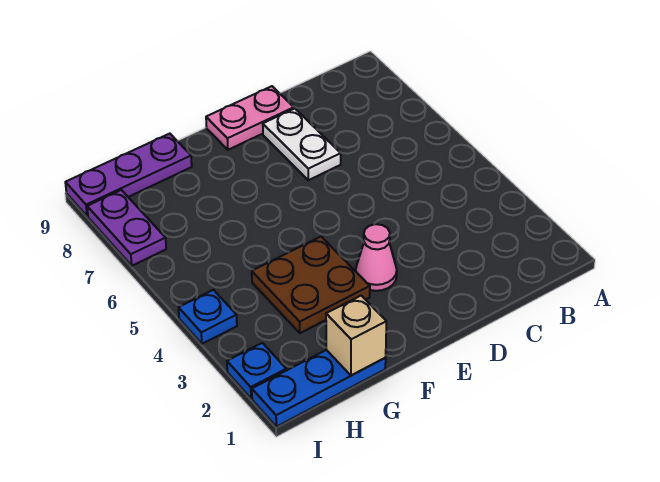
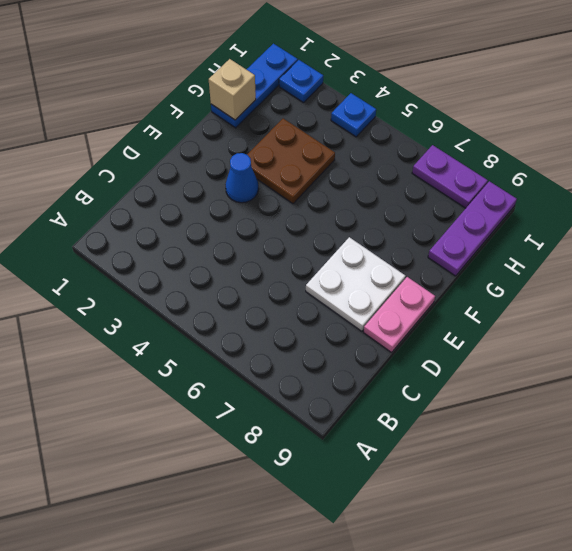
white plate D7:D8 level 1 -> white plate D7:E8 level 1
pink cone E3 level 1 -> blue cone E3 level 1

